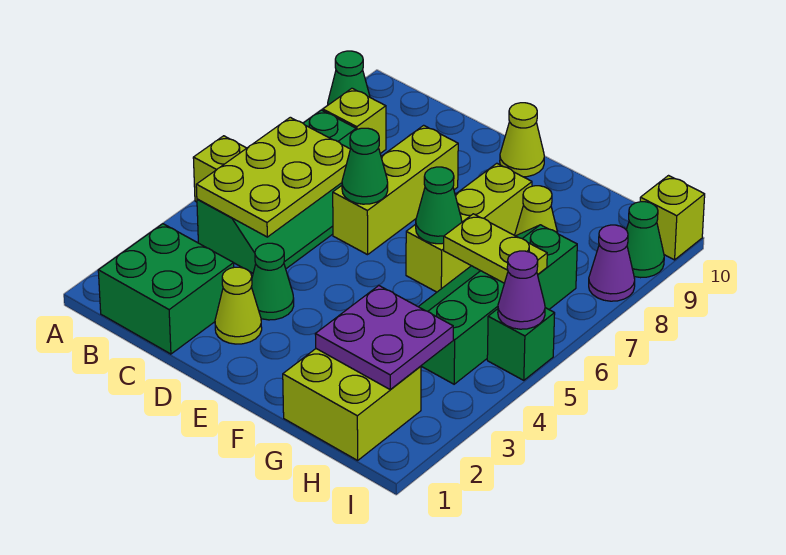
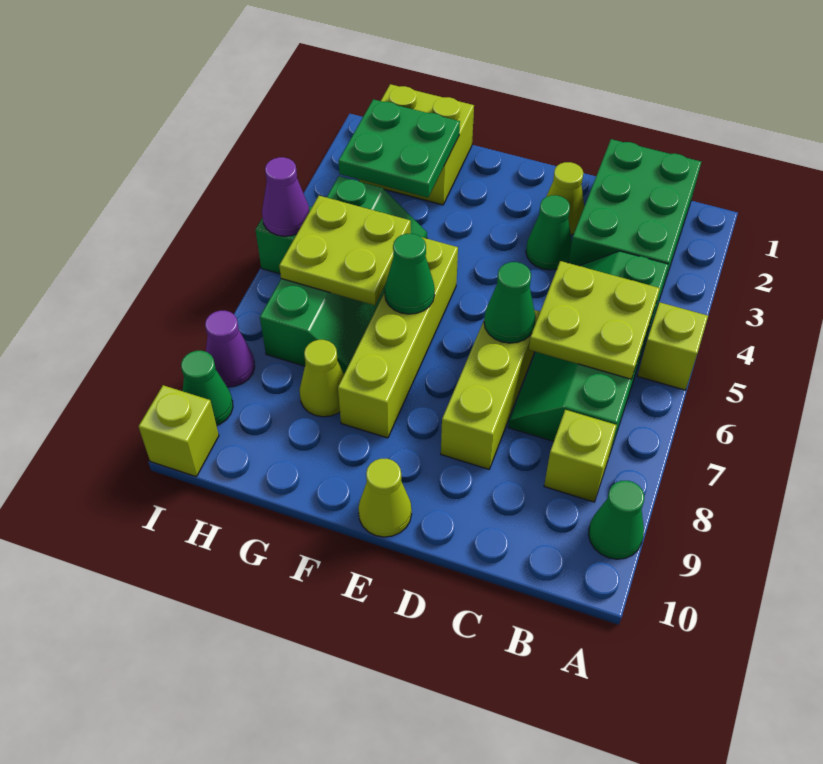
green brick B1:C2 level 1 -> green brick B1:C3 level 1
lime plate B4:C6 level 2 -> lime plate B5:C6 level 2
lime brick F6:F8 level 1 -> lime brick F5:F8 level 1
purple plate G2:H3 level 2 -> green plate G2:H3 level 2
lime plate G6:H6 level 2 -> lime plate G5:H6 level 2

